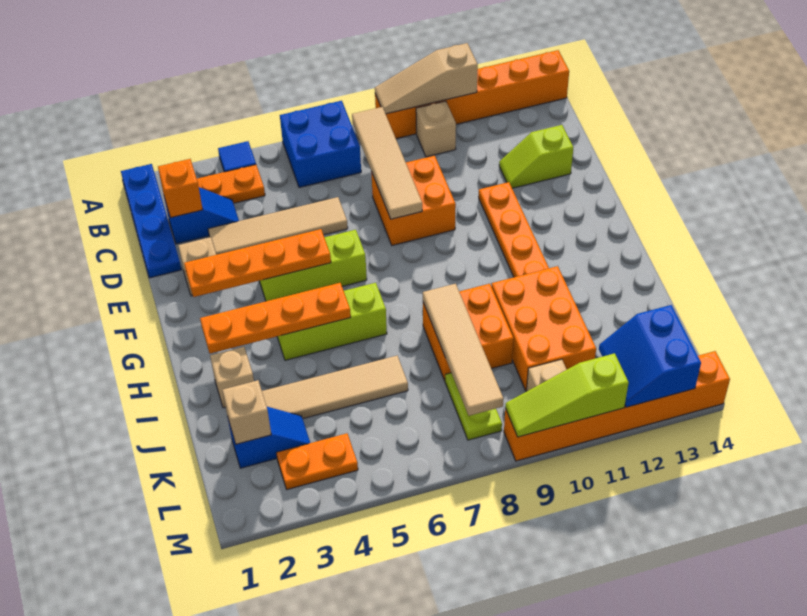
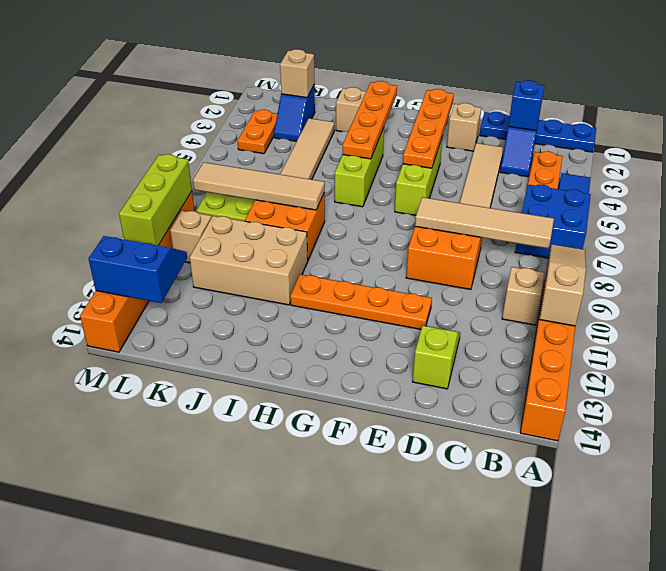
orange brick C2 level 2 -> blue brick C2 level 2
orange brick I10:K11 level 1 -> tan brick I10:K11 level 1
lime slope M9:M11 level 2 top 11 -> lime brick M9:M11 level 2

